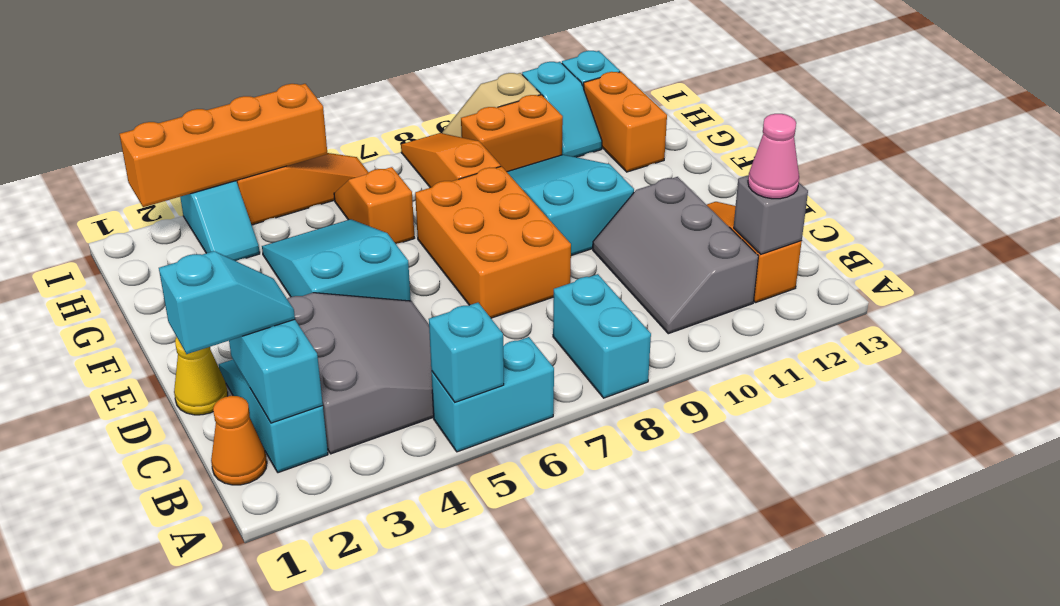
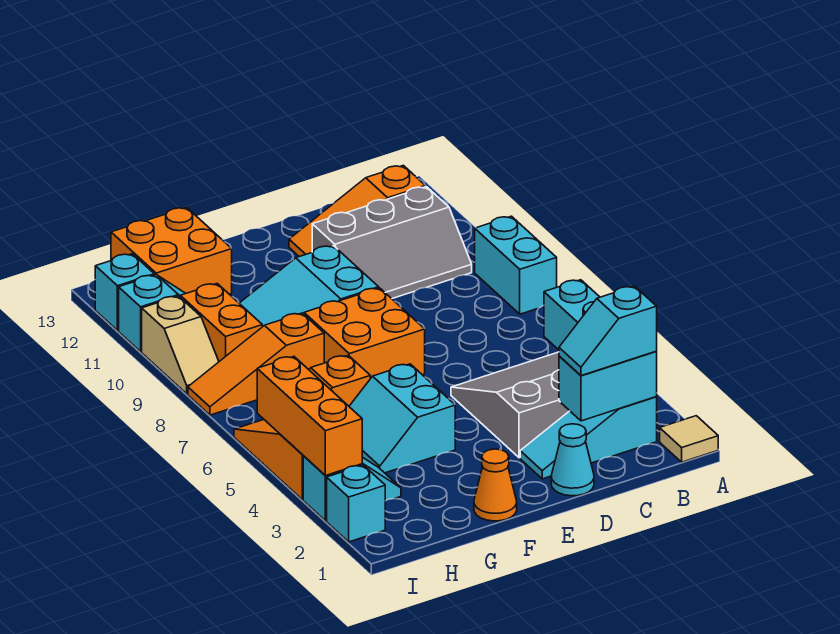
none -> tan tile A1 level 1
cyan brick A5 level 2 -> cyan brick I2 level 1
cyan brick A8:B8 level 1 -> cyan brick A8:A9 level 1
orange cone B1 level 1 -> orange cone F1 level 1
grey brick B12 level 2 -> none
pink cone B12 level 3 -> none
cyan slope C1:C2 level 3 top 1 -> cyan slope B2:C2 level 3 top B
yellow cone D1 level 1 -> cyan cone D1 level 1
orange brick D7:F8 level 1 -> orange brick E7:F8 level 1
cyan slope E4:G5 level 1 top E -> cyan slope F4:G5 level 1 top F
orange brick G12:H12 level 1 -> orange brick G12:H13 level 1
orange brick I2:I5 level 2 -> orange brick I3:I5 level 2

